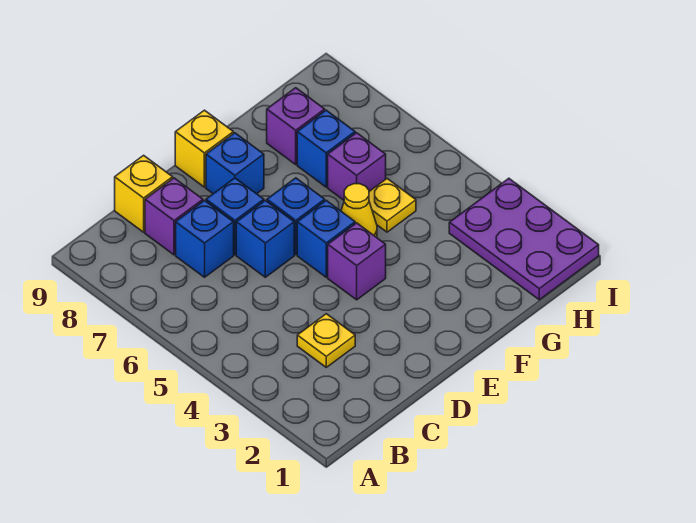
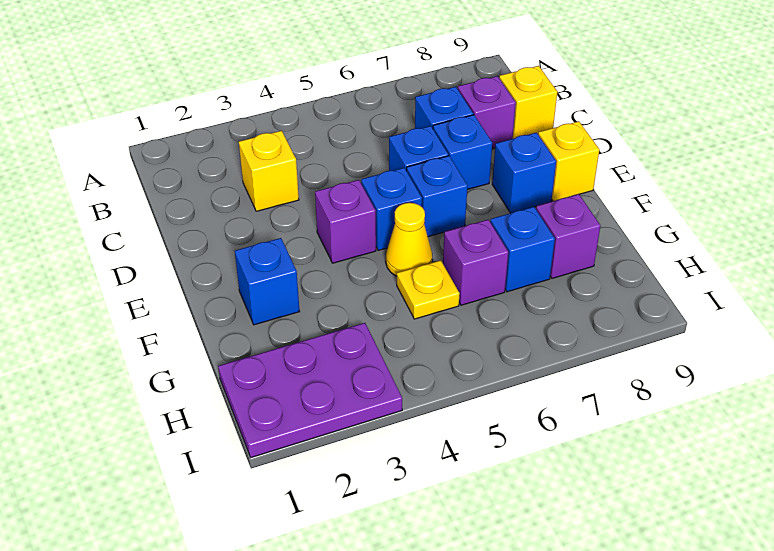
yellow plate C3 level 1 -> yellow brick C3 level 1
none -> blue brick F2 level 1

